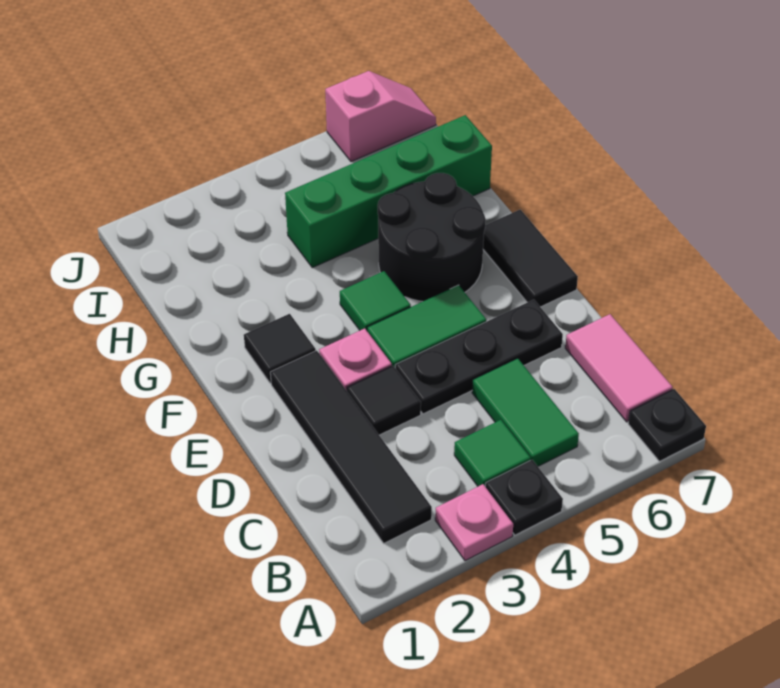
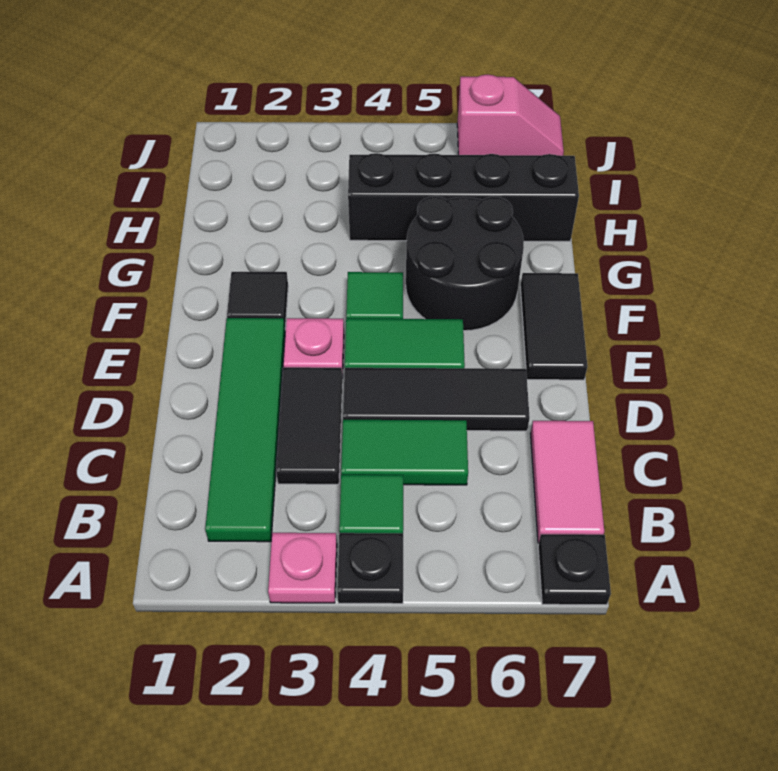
black tile B2:E2 level 1 -> green tile B2:E2 level 1
green tile B5:C5 level 1 -> green tile C4:C5 level 1
black tile D3 level 1 -> black tile C3:D3 level 1
black plate D4:D6 level 1 -> black tile D4:D6 level 1
green brick H4:H7 level 1 -> black brick H4:H7 level 1

